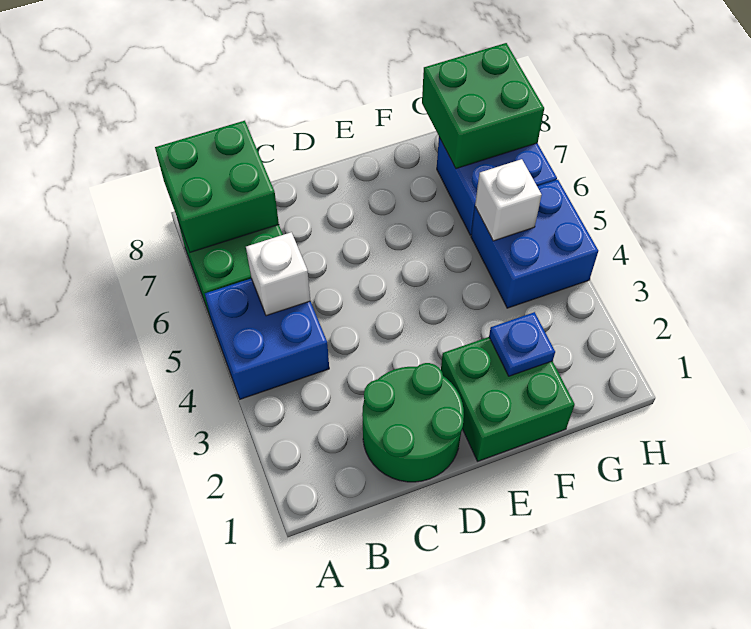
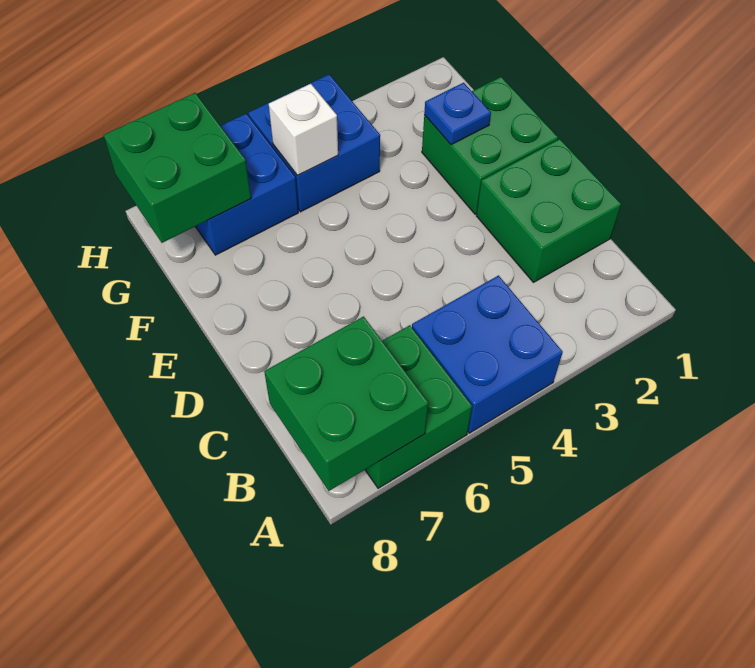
white brick B5 level 2 -> none
green round brick C1:D2 level 1 -> green brick C1:D2 level 1

